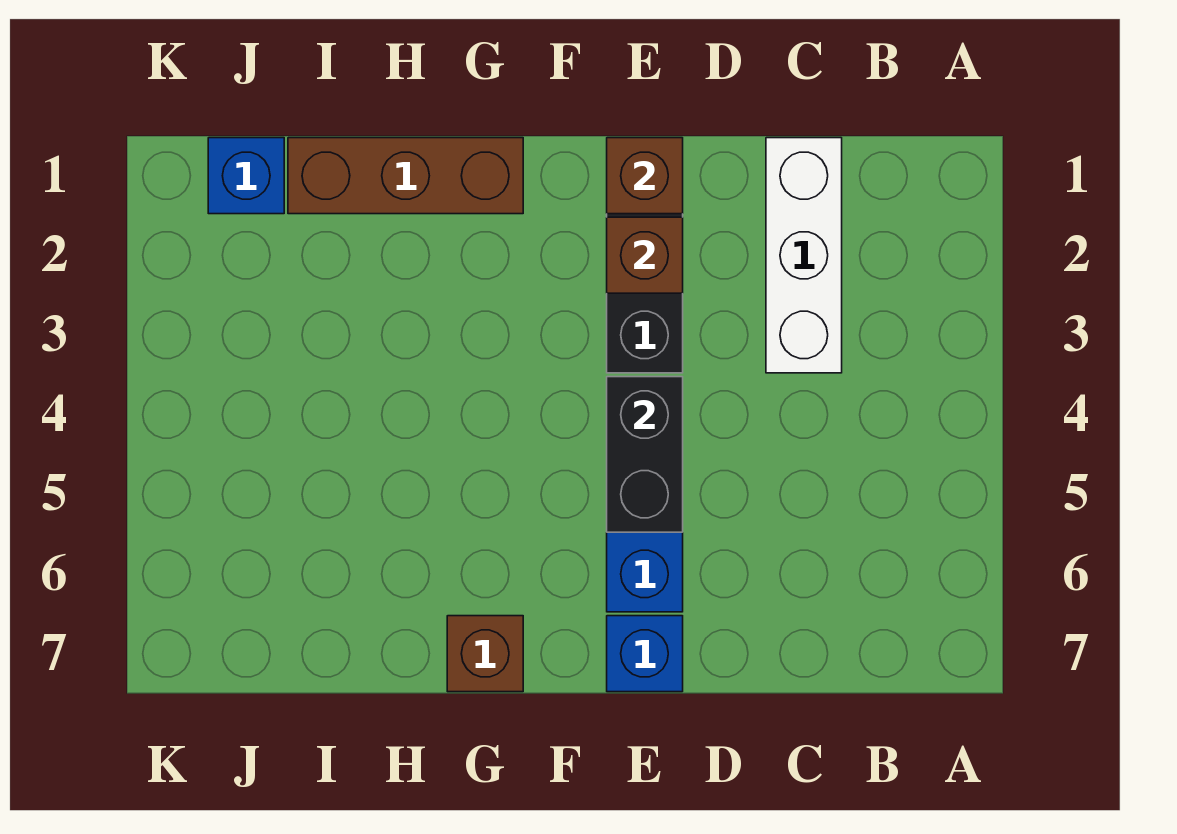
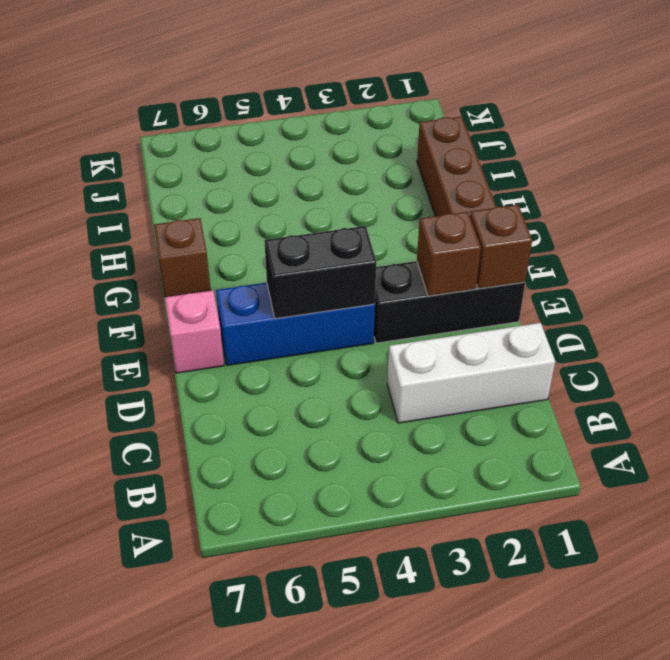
blue brick E7 level 1 -> pink brick E7 level 1
blue brick J1 level 1 -> none

